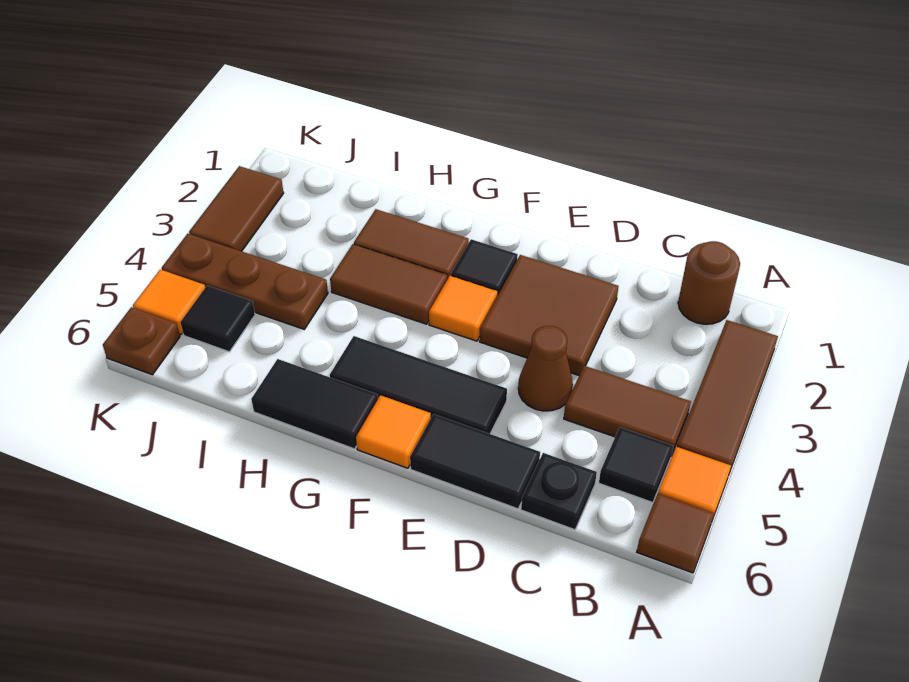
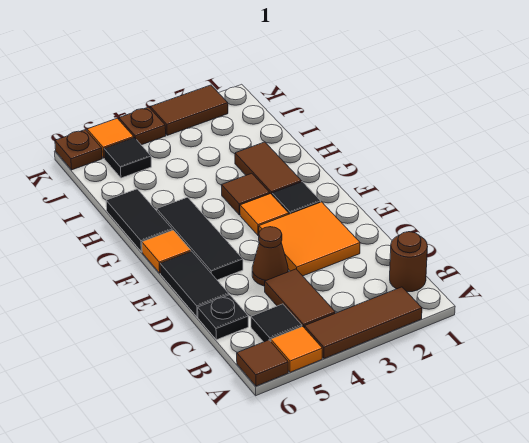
brown tile D2:E3 level 1 -> orange tile D2:E3 level 1
brown tile G3:H3 level 1 -> brown tile G3 level 1
brown plate I4:K4 level 1 -> brown plate K4 level 1

